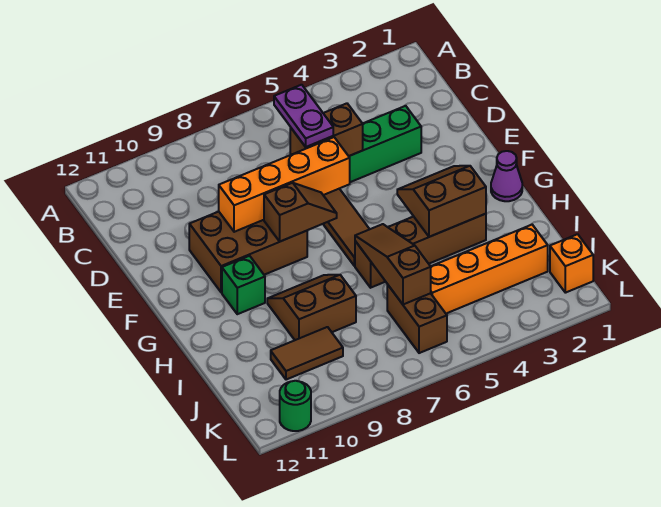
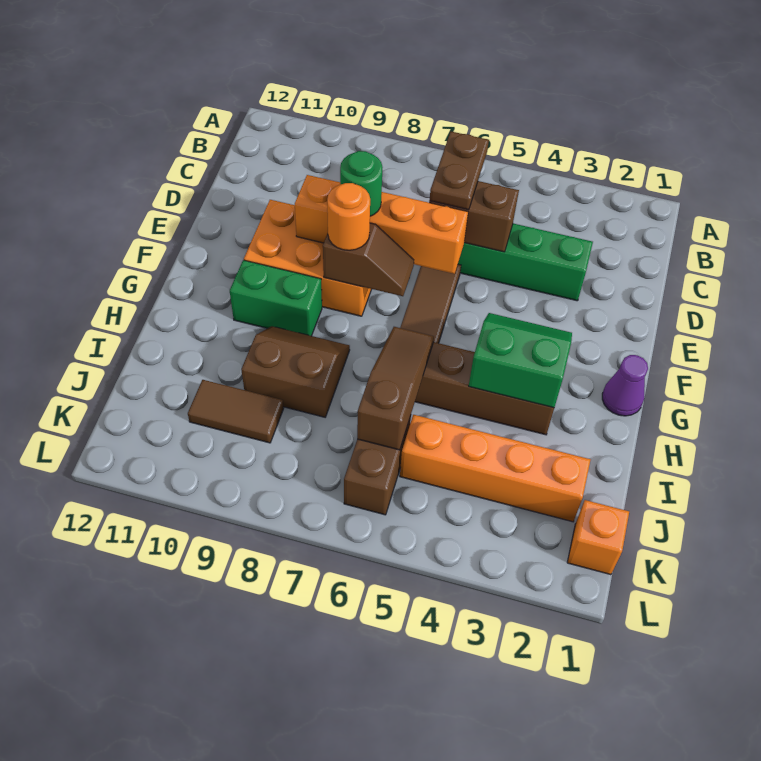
purple plate C6:D6 level 3 -> brown plate C6:D6 level 3
brown brick E8:F10 level 1 -> orange brick E8:F10 level 1
none -> orange round brick F8 level 3
brown slope G3:H4 level 2 top H -> green slope G3:H4 level 2 top H
green brick G10 level 1 -> green brick G9:G10 level 1
green round brick L11 level 1 -> green round brick E8 level 3

